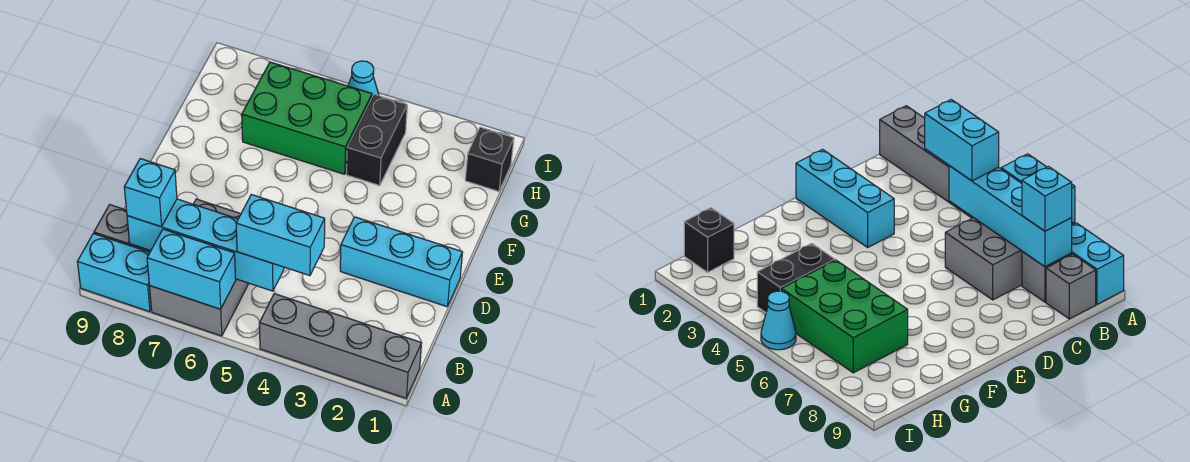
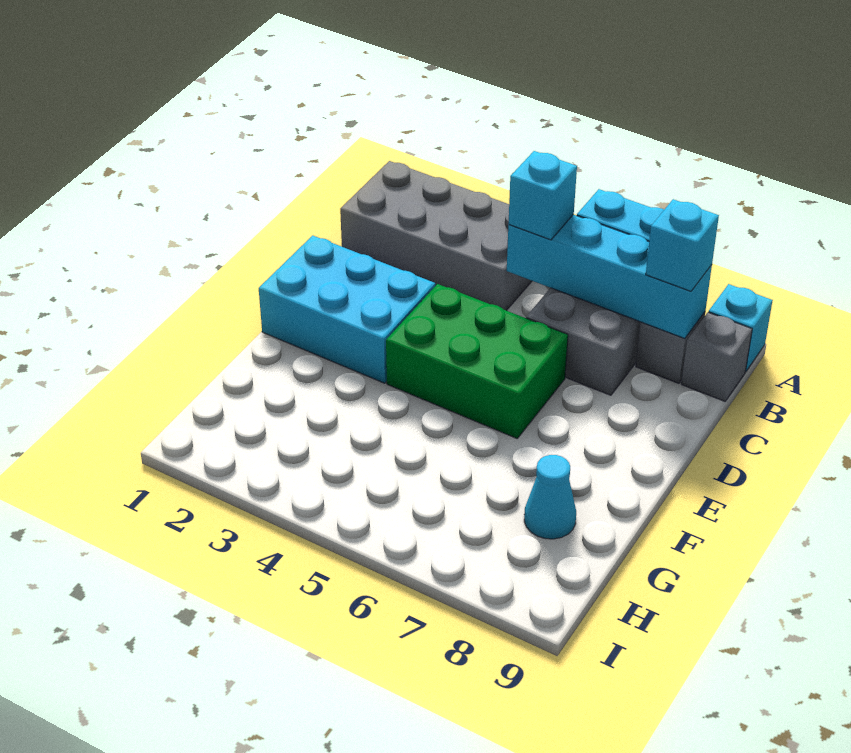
grey brick A1:A4 level 1 -> grey brick A1:B4 level 1
cyan brick A8:A9 level 1 -> cyan brick A9 level 1
cyan brick B4:B5 level 3 -> cyan brick B5 level 3
cyan brick D1:D3 level 1 -> cyan brick D1:E3 level 1
black brick G4:H4 level 1 -> none
green brick G5:H7 level 1 -> green brick D4:E6 level 1
black brick H1 level 1 -> none
cyan cone I5 level 1 -> cyan cone G8 level 1

